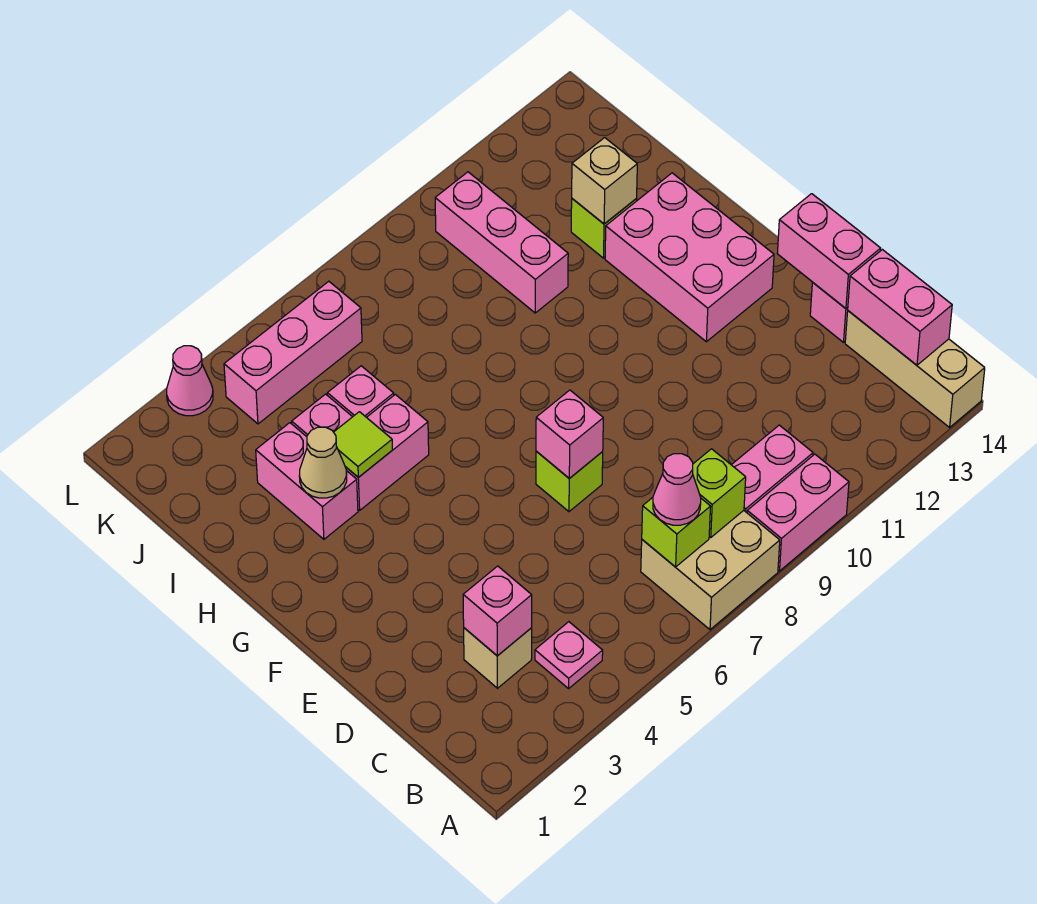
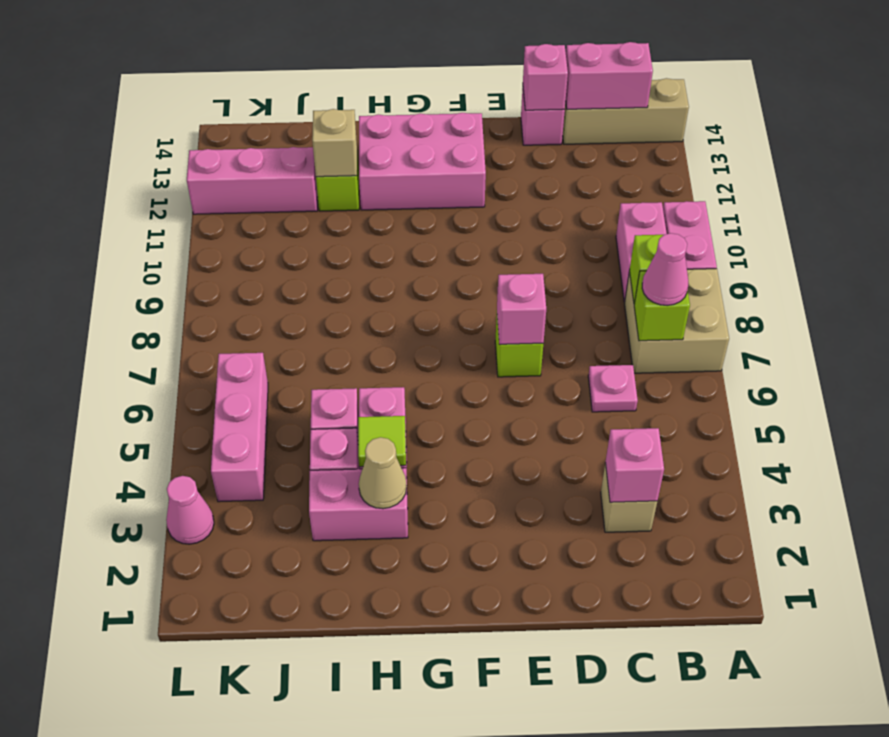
pink plate B4 level 1 -> pink plate C6 level 1
pink brick D14:E14 level 2 -> pink brick D14 level 2
pink brick I10:K10 level 1 -> pink brick J12:L12 level 1

